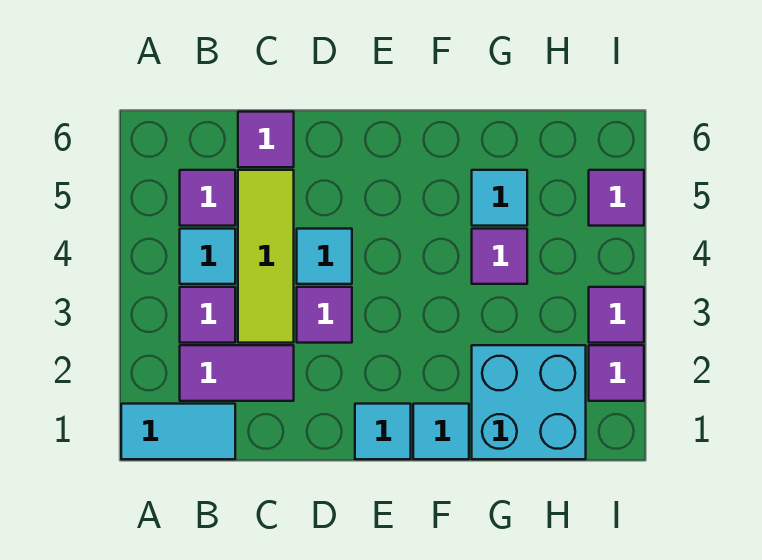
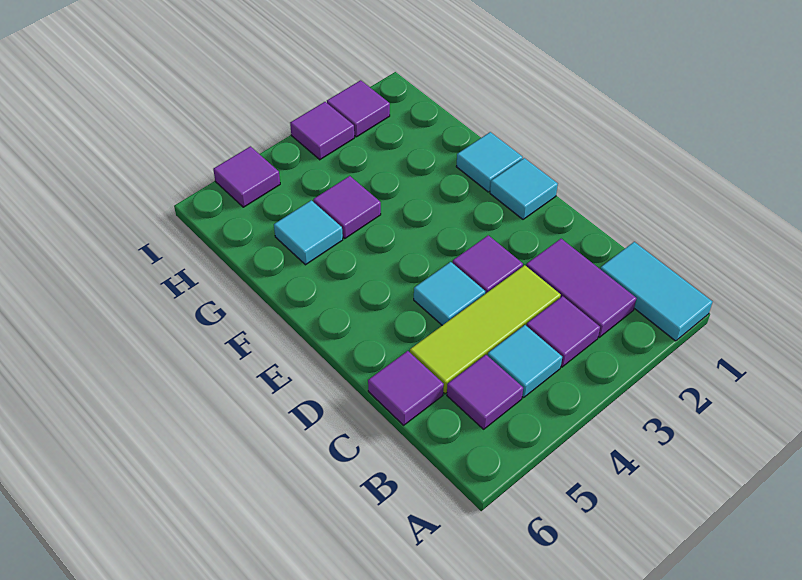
cyan brick G1:H2 level 1 -> none

